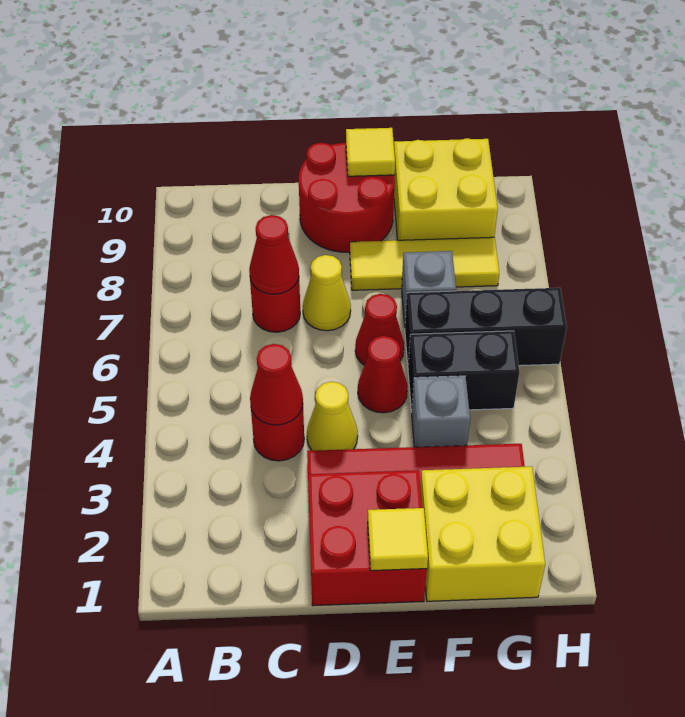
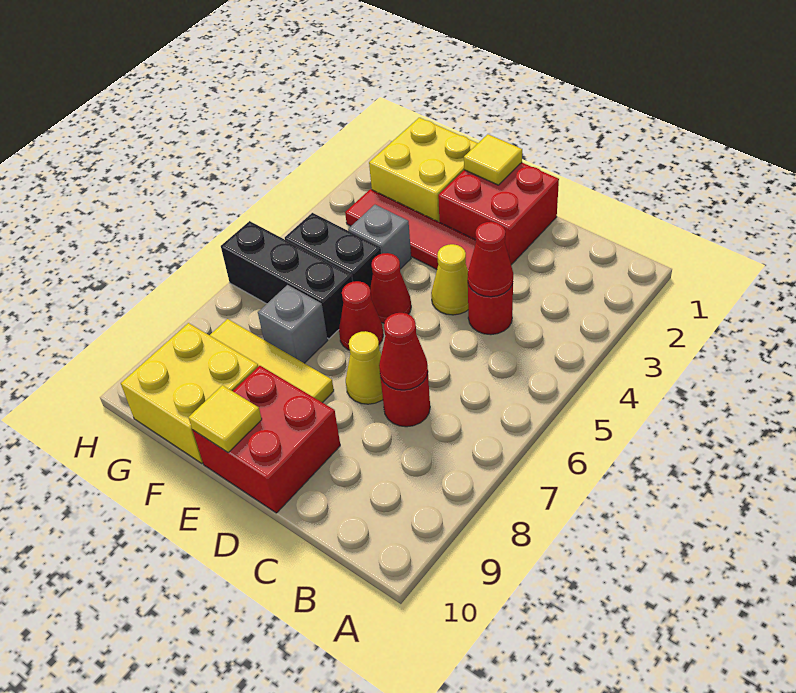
red round brick D9:E10 level 1 -> red brick D9:E10 level 1

